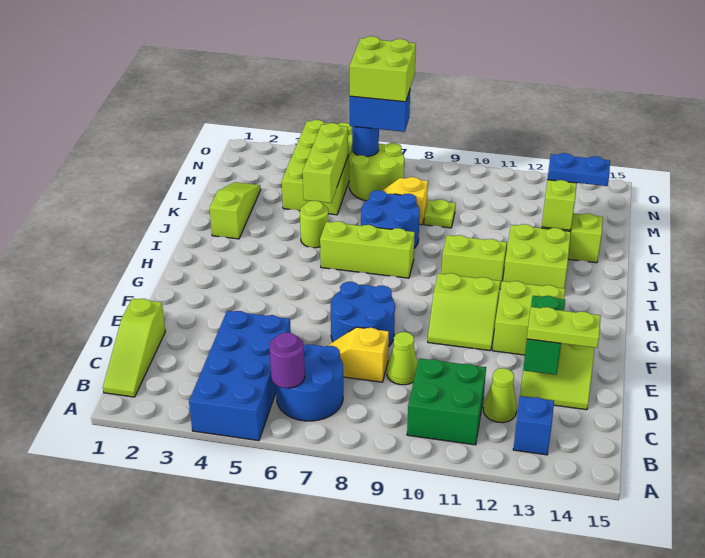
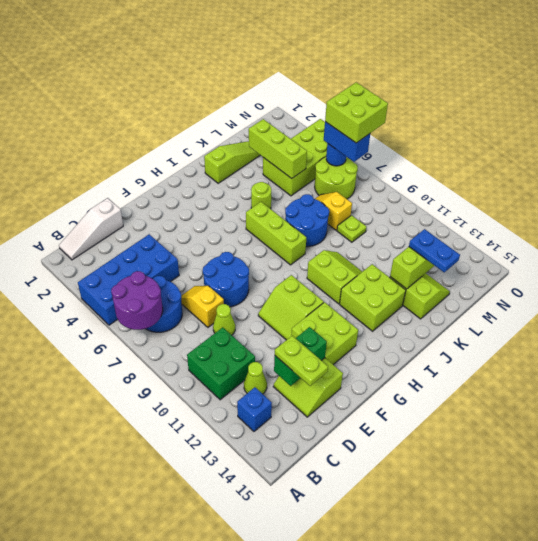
lime slope B1:D1 level 1 top D -> white slope B1:D1 level 1 top D
purple round brick B6 level 2 -> purple round brick A6:B7 level 2
lime brick K5:M5 level 2 -> lime brick L3:L5 level 2

